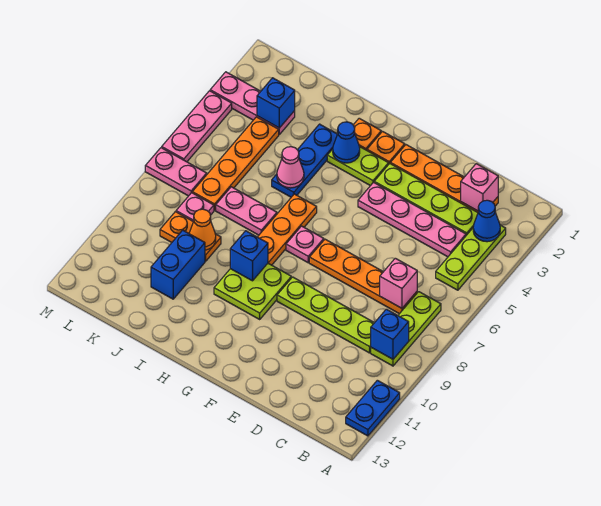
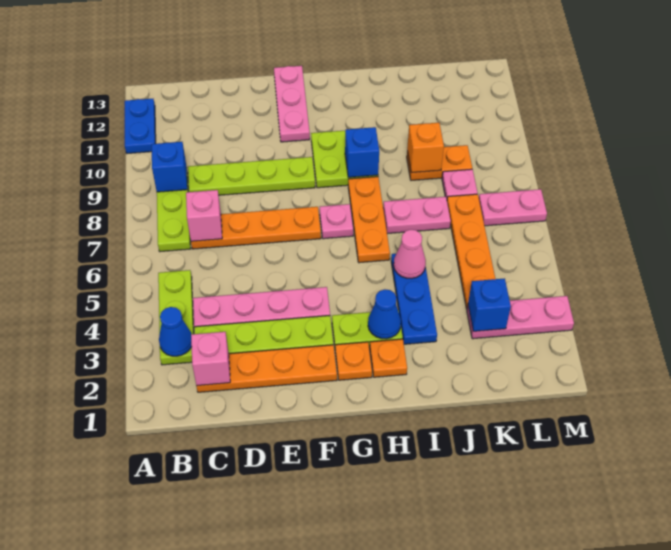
orange cone J9 level 2 -> orange brick J9 level 2
blue brick J10:J11 level 1 -> none
pink plate M4:M6 level 1 -> pink plate F11:F13 level 1

